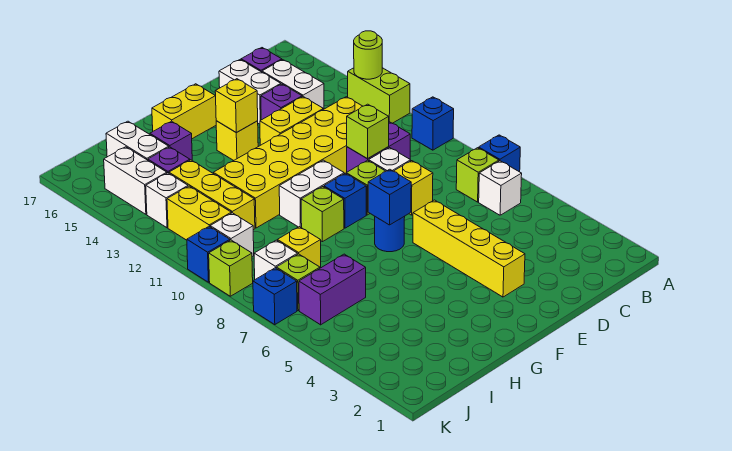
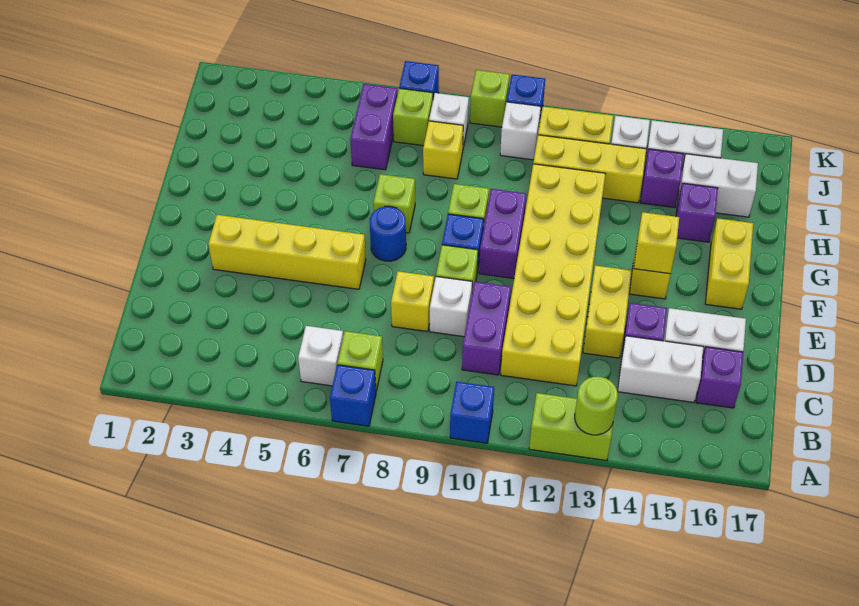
lime brick D10 level 2 -> lime brick G7 level 1
blue brick F7 level 2 -> none
white brick F10:G10 level 1 -> purple brick F10:G10 level 1

